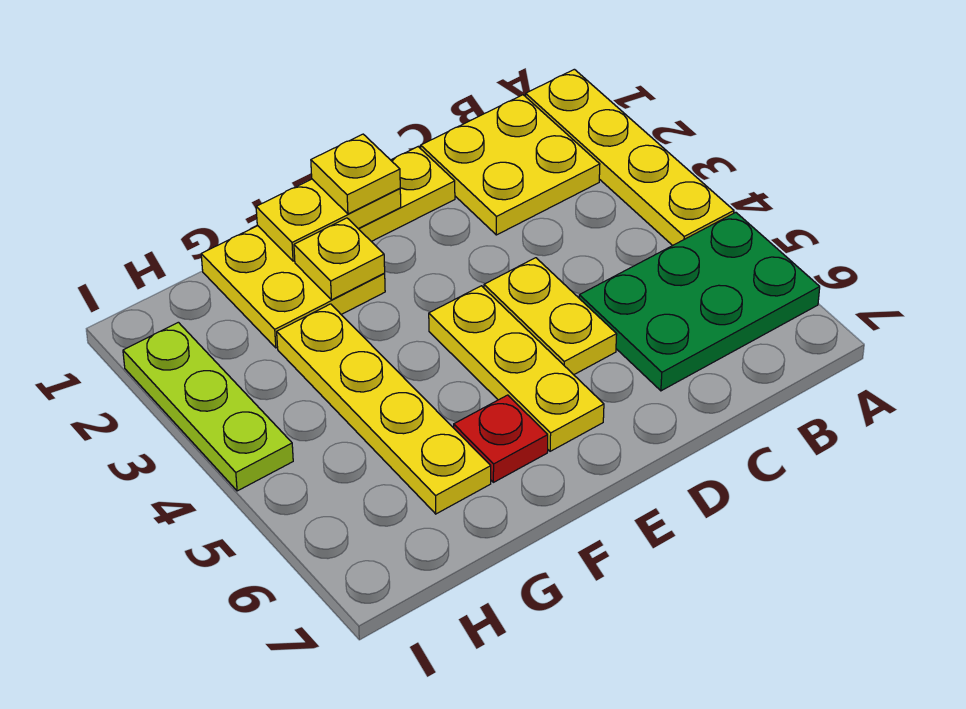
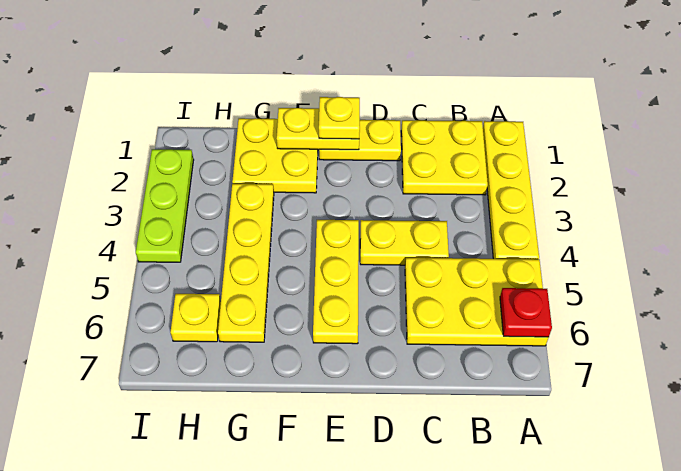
green plate A5:C6 level 1 -> yellow plate A5:C6 level 1
yellow plate D4:D5 level 1 -> yellow plate C4:D4 level 1
yellow plate F2 level 2 -> yellow plate H6 level 1
red plate F6 level 1 -> red plate A6 level 2

